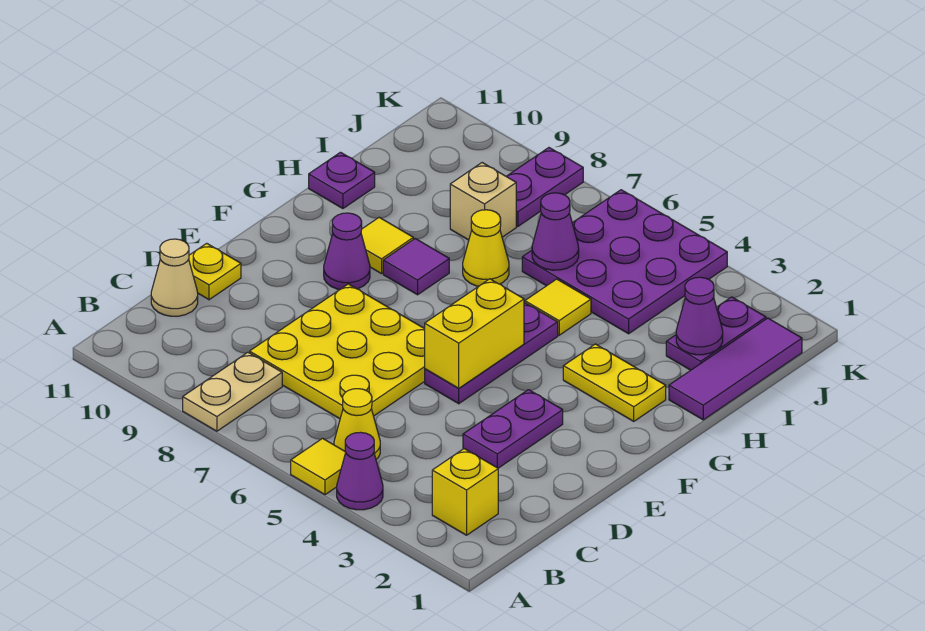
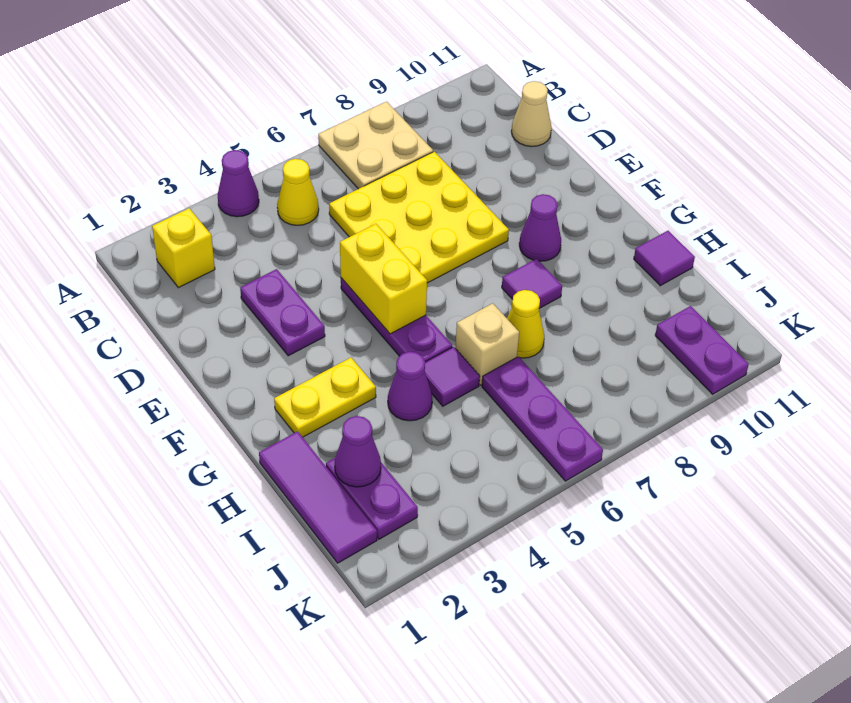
yellow tile A5 level 1 -> none
tan plate A8:B8 level 1 -> tan plate A7:B8 level 1
yellow plate D11 level 1 -> none
yellow tile G9 level 1 -> none
yellow tile H5 level 1 -> purple tile H5 level 1
purple plate H11 level 1 -> purple tile H11 level 1
purple plate I4:K6 level 1 -> purple plate I6:K6 level 1
purple cone I6 level 2 -> purple cone H4 level 1
tan brick I8 level 1 -> tan brick H6 level 1
purple plate J8:K8 level 1 -> purple plate J10:K10 level 1

